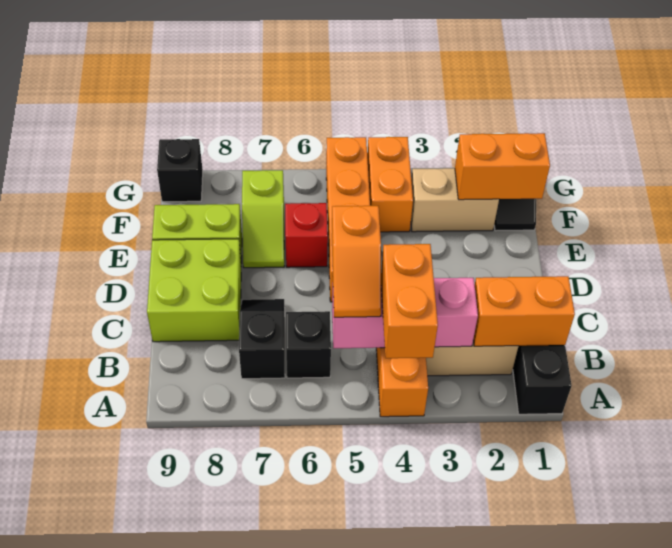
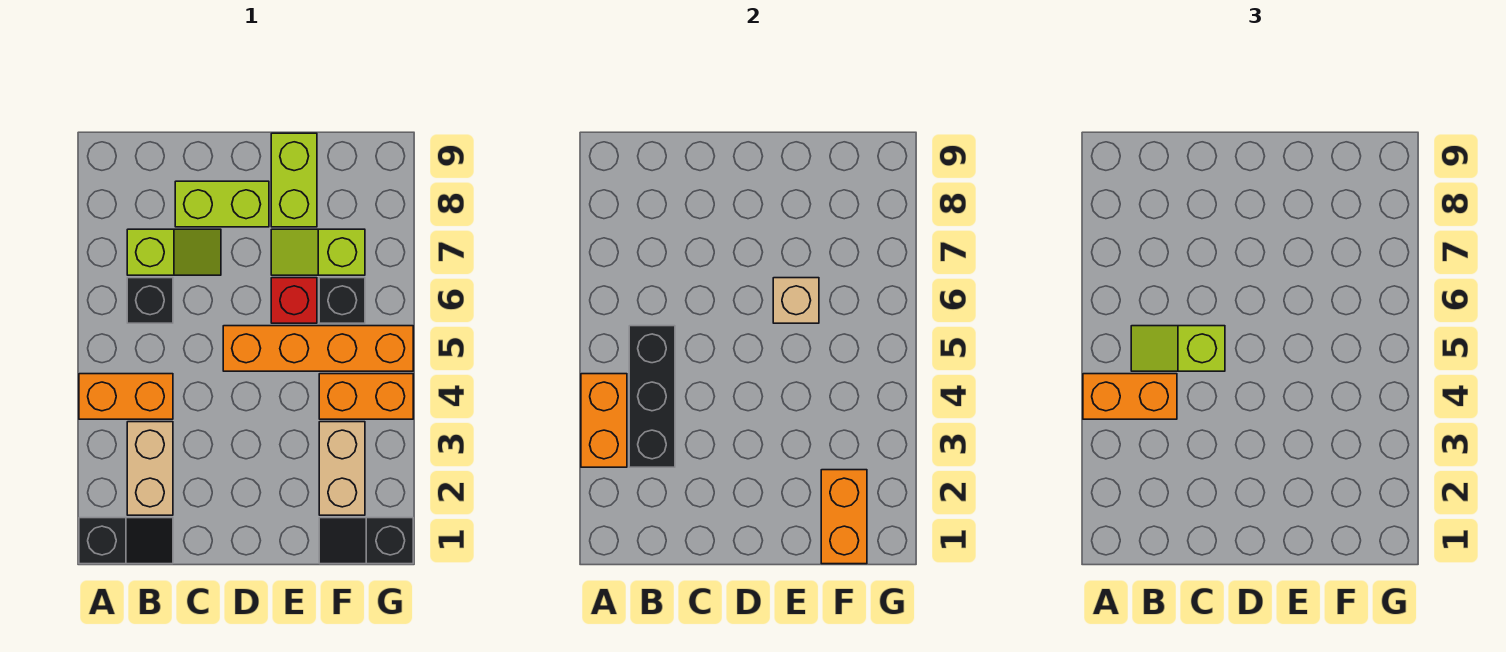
orange brick B1:B2 level 2 -> orange brick A3:A4 level 2
pink brick B3:B5 level 2 -> black brick B3:B5 level 2
orange slope B5:C5 level 3 top C -> lime slope B5:C5 level 3 top C
black slope B7:C7 level 1 top B -> lime slope B7:C7 level 1 top B
lime brick C8:D9 level 1 -> lime brick C8:D8 level 1
none -> tan brick E6 level 2
black brick G9 level 1 -> black brick F6 level 1

